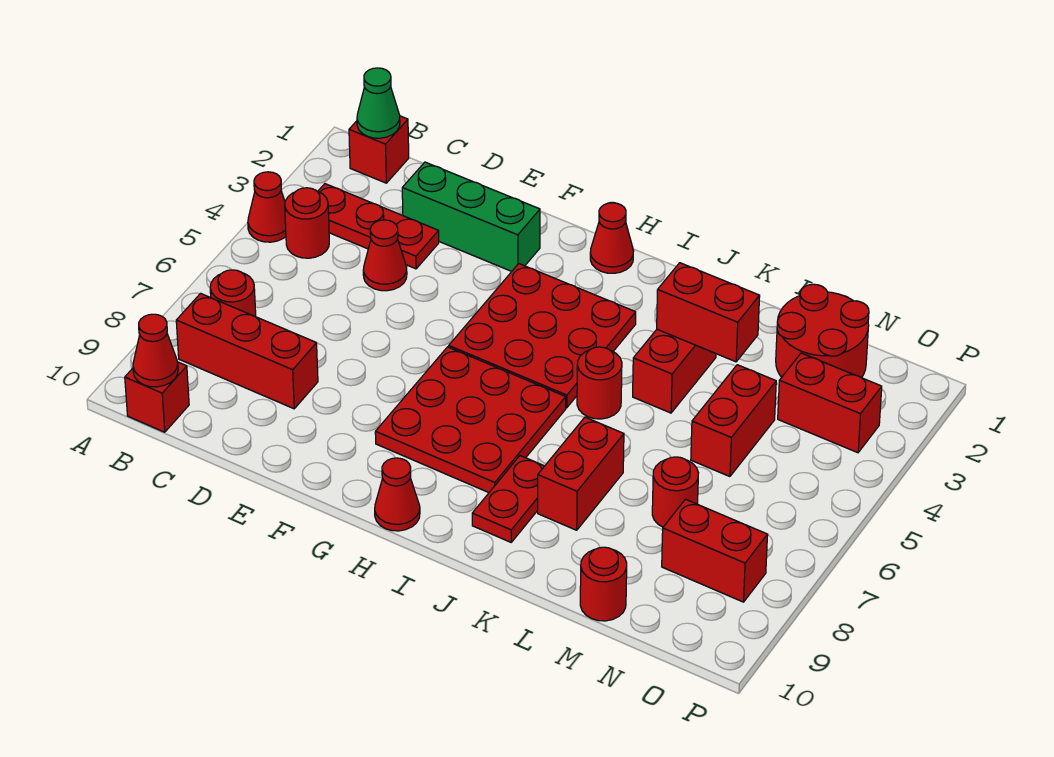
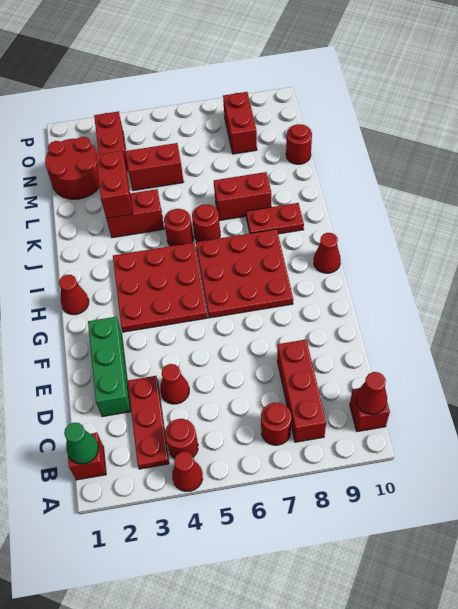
red round brick M7 level 1 -> red round brick J6 level 1

